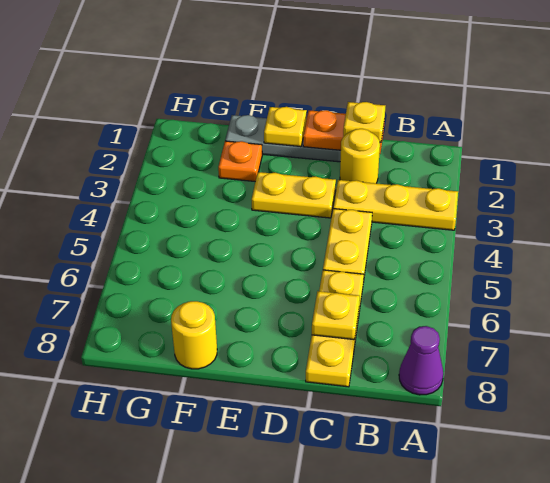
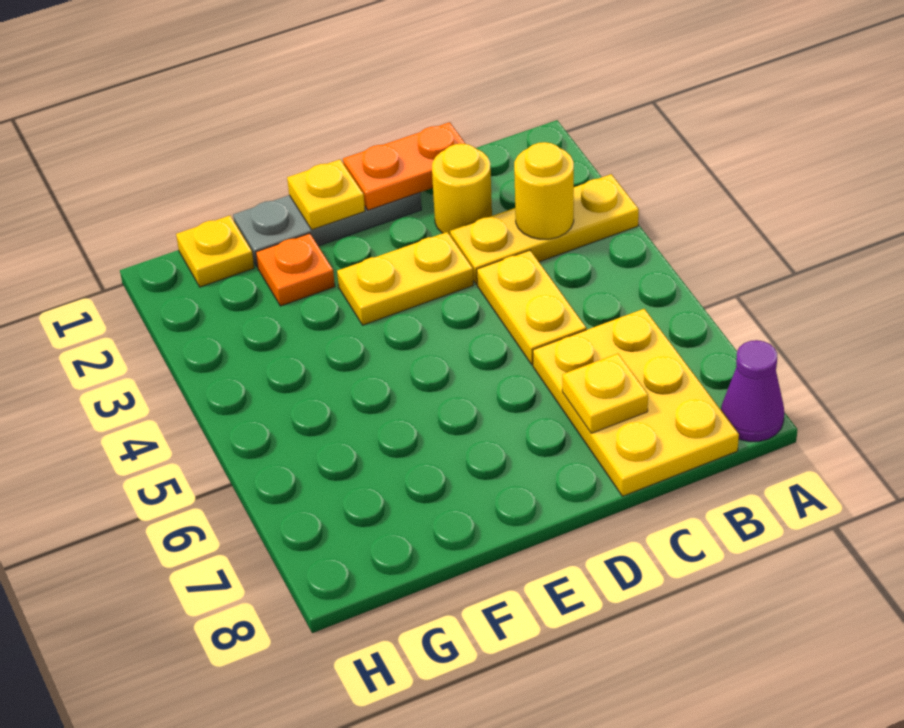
yellow plate C1 level 3 -> yellow plate G1 level 1
yellow plate C6:C8 level 1 -> yellow plate B6:C8 level 1
yellow round brick F8 level 1 -> yellow round brick B3 level 2

